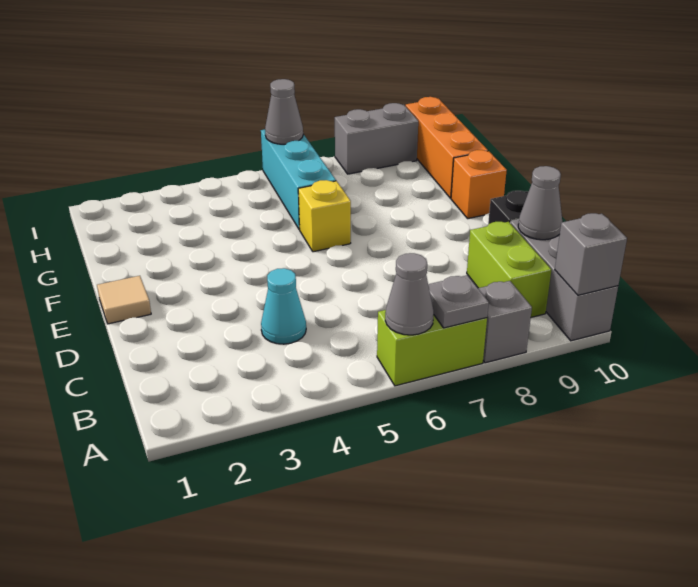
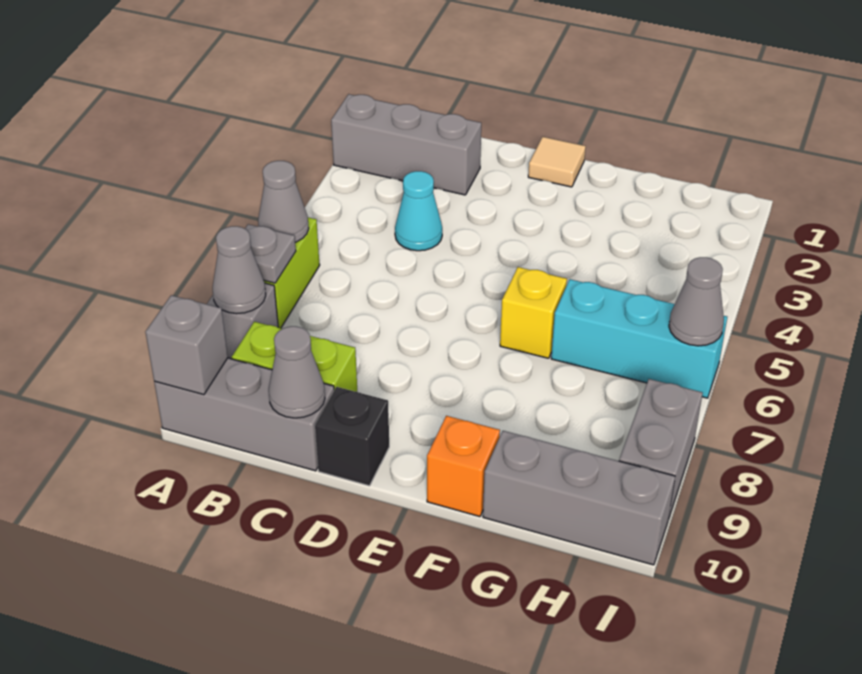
none -> grey brick A2:C2 level 1
none -> grey cone A8 level 2
orange brick G10:I10 level 1 -> grey brick G10:I10 level 1

